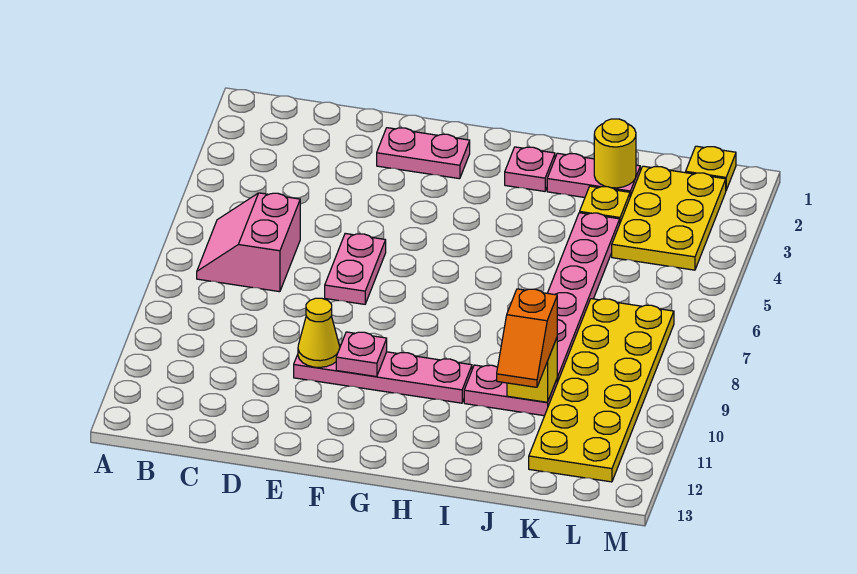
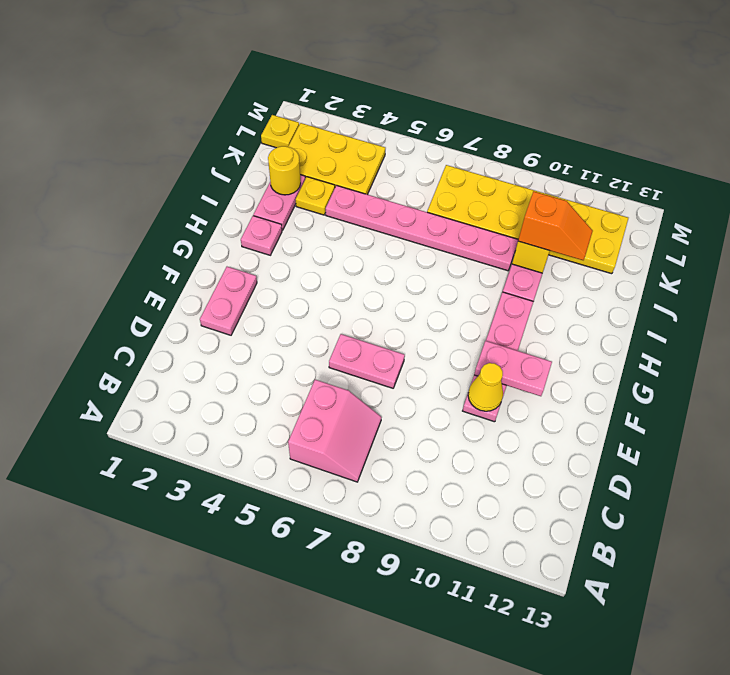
pink slope B6:C7 level 1 top C -> pink slope B6:C7 level 1 top 6
pink plate F10 level 2 -> pink plate F10:F11 level 2

